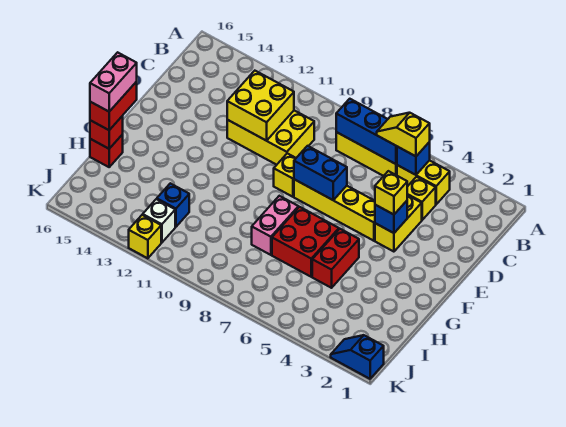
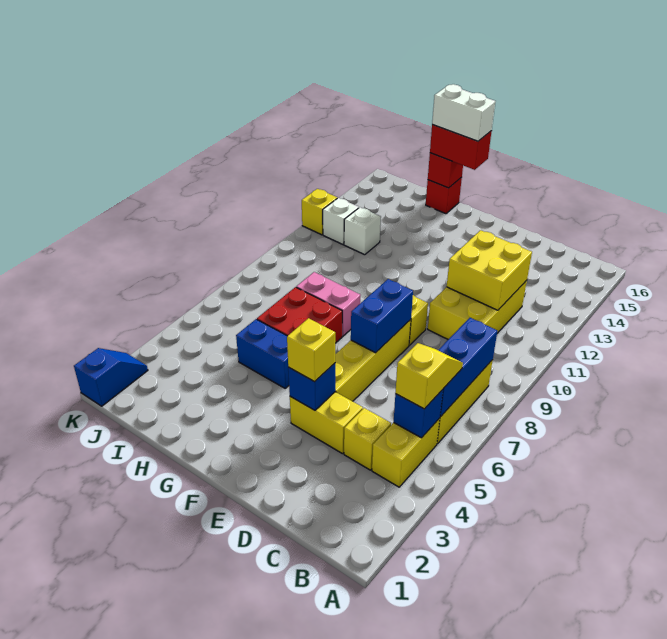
red brick G5:H5 level 1 -> blue brick G5:H5 level 1
pink brick G16:H16 level 4 -> white brick G16:H16 level 4
blue brick I12 level 1 -> white brick I12 level 1

